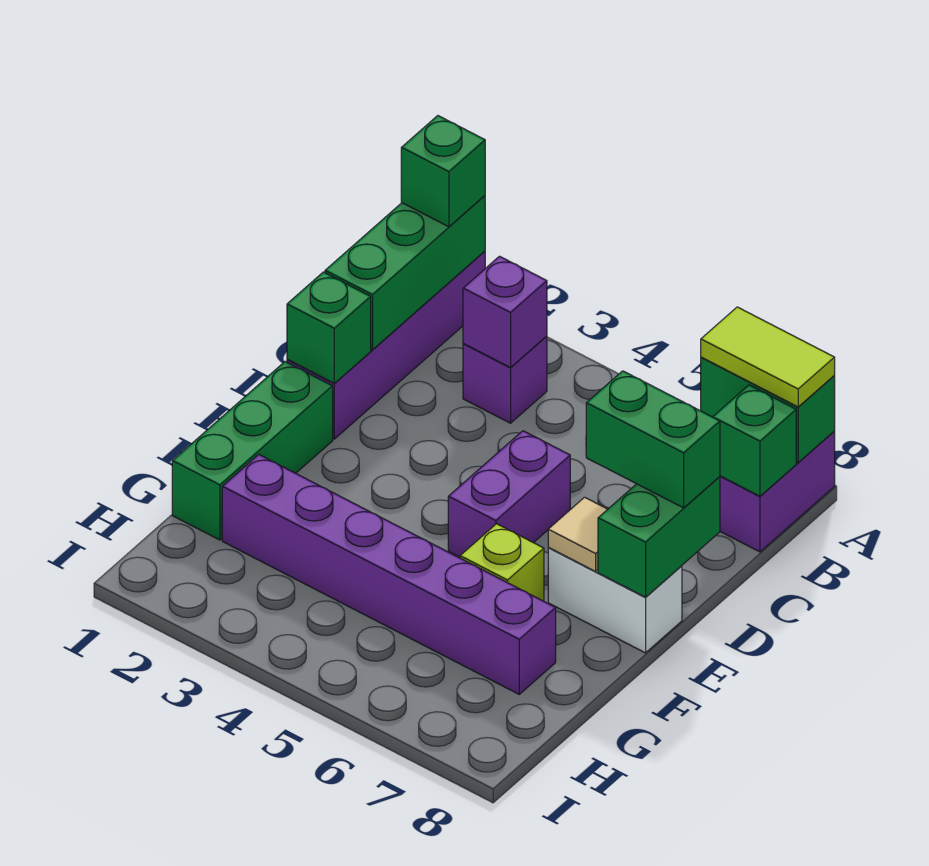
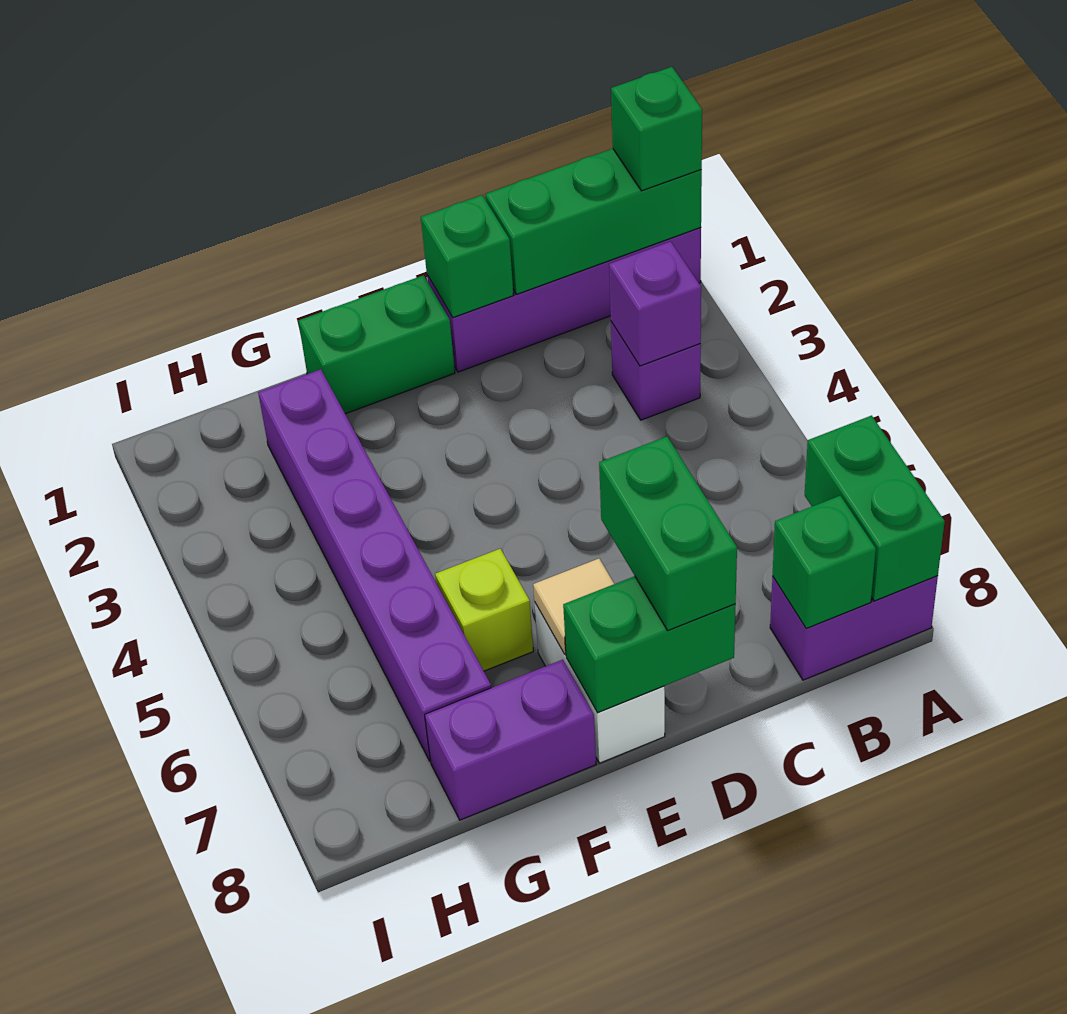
lime tile A7:A8 level 3 -> none
purple brick D5:E5 level 1 -> purple brick F8:G8 level 1
green brick E1:G1 level 1 -> green brick E1:F1 level 1

